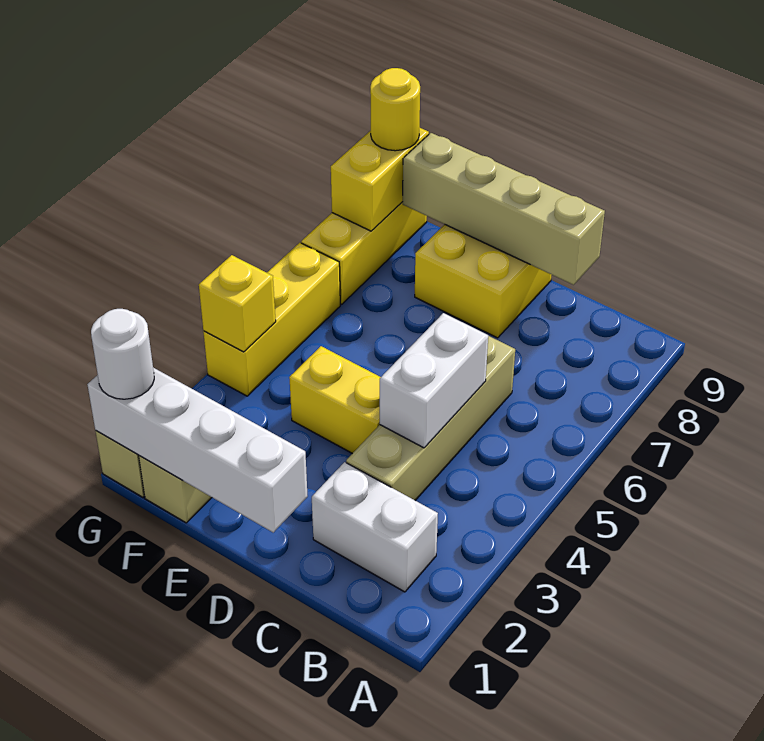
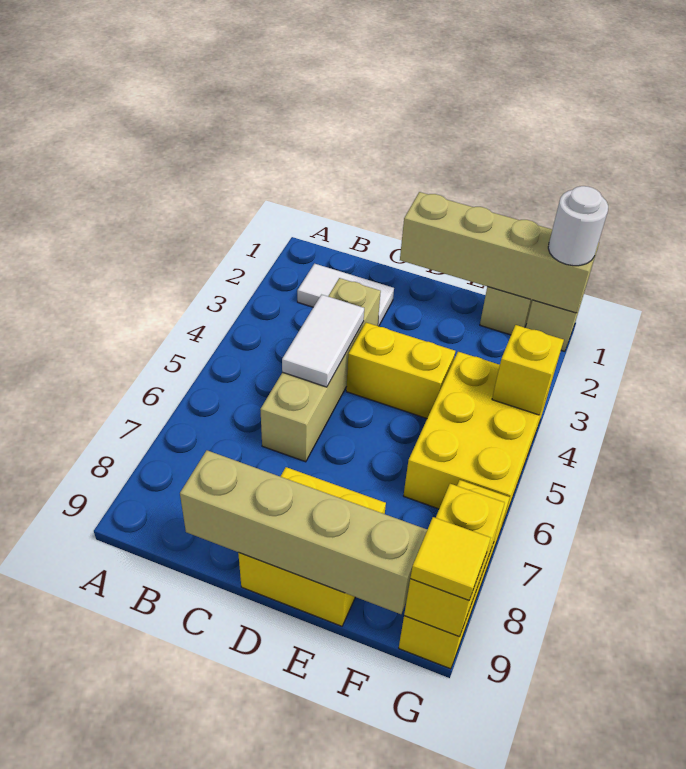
white brick B2:C2 level 1 -> white tile B2:C2 level 1
white brick C4:C5 level 2 -> white tile C4:C5 level 2
white brick D1:G1 level 2 -> tan brick D1:G1 level 2
yellow brick G4:G6 level 1 -> yellow brick F4:G6 level 1
yellow round brick G9 level 3 -> yellow tile G9 level 3

